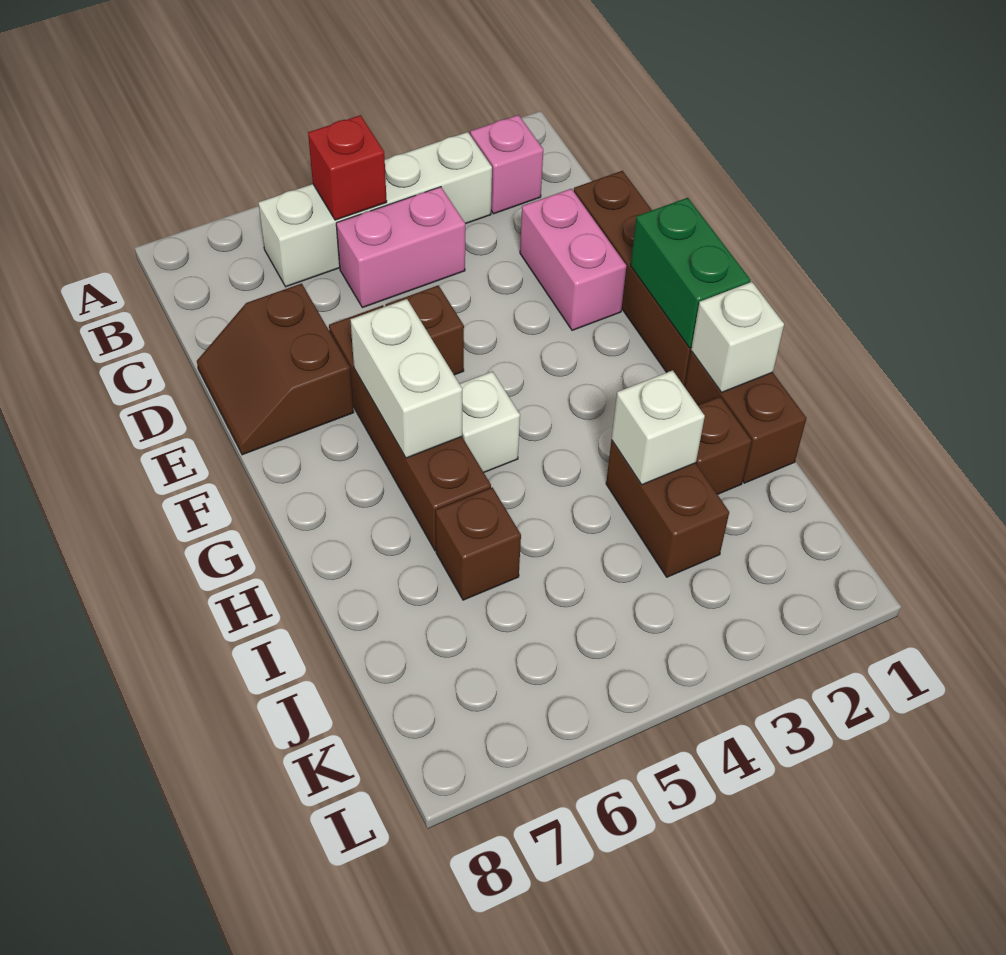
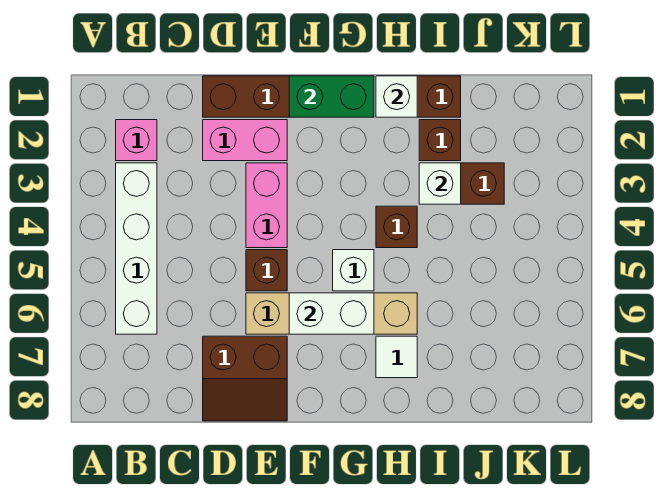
red brick B5 level 2 -> none
pink brick C4:C5 level 1 -> pink brick E3:E4 level 1
brown brick E6:H6 level 1 -> tan brick E6:H6 level 1
none -> white tile H7 level 1
brown brick I6 level 1 -> brown brick H4 level 1

